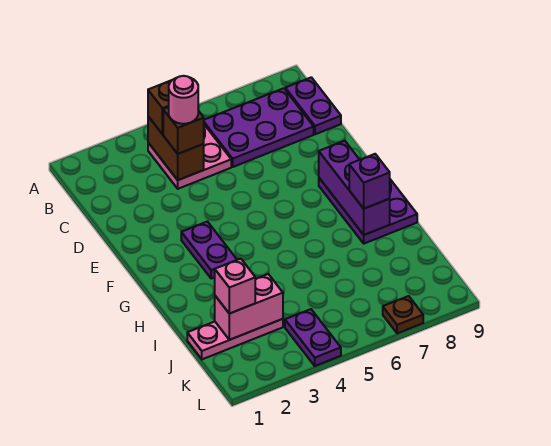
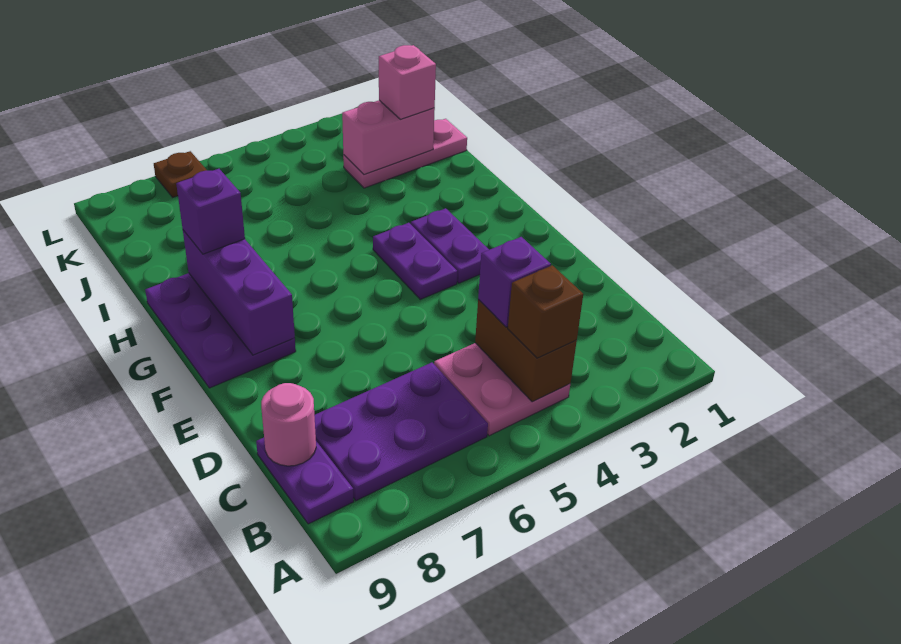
brown brick C4 level 3 -> purple brick C4 level 3
pink round brick C4 level 4 -> pink round brick C9 level 2
purple plate K4:L4 level 1 -> purple plate F4:G4 level 1

